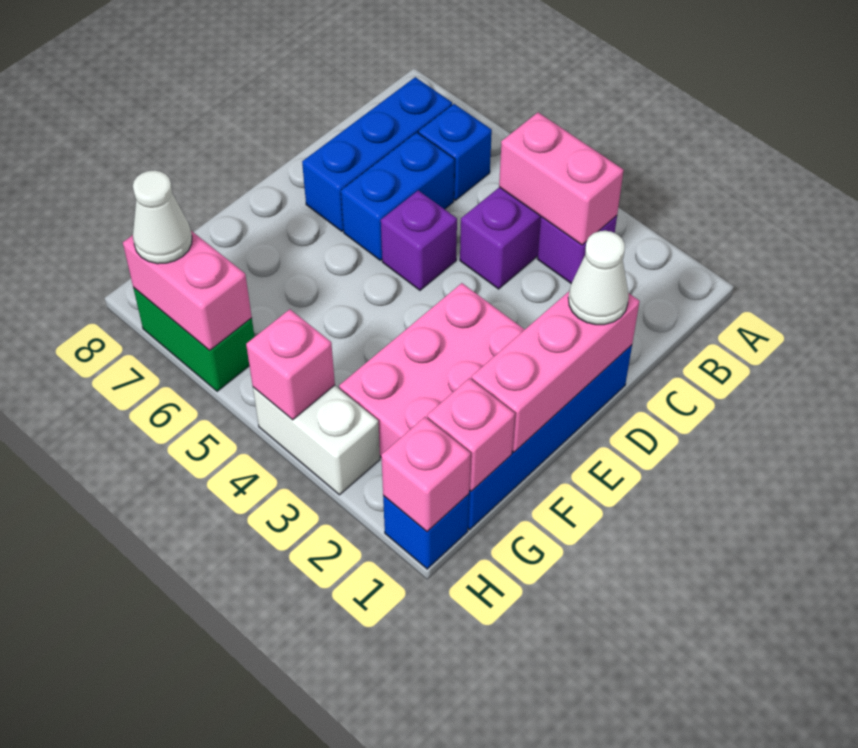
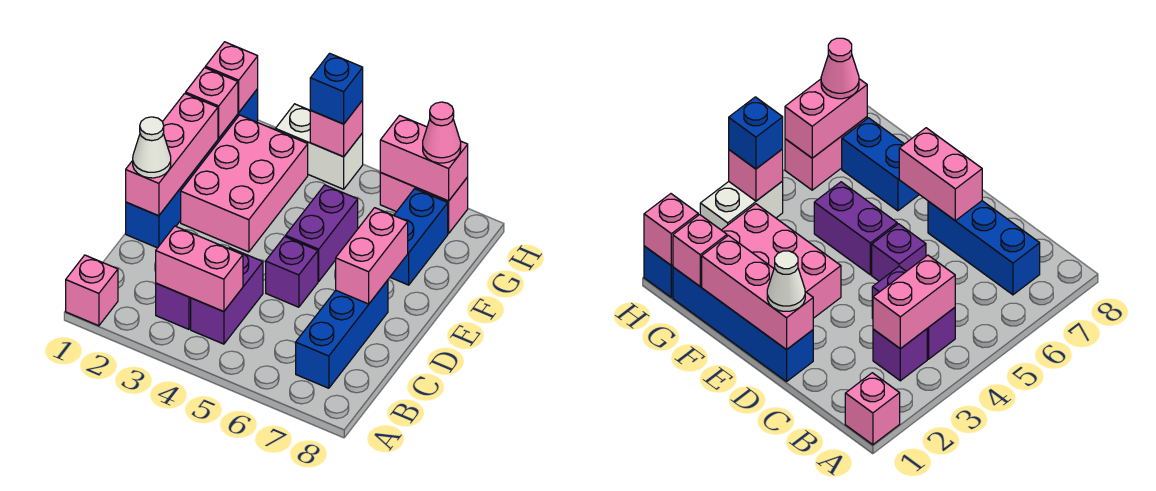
none -> pink brick A1 level 1
blue brick B6 level 1 -> blue brick H4 level 3
blue brick C6:D6 level 1 -> blue brick F7:G7 level 1
none -> pink brick D7:E7 level 2
none -> purple brick E5:F5 level 1
green brick H6:H7 level 1 -> pink brick H6:H7 level 1
white cone H7 level 3 -> pink cone H7 level 3

